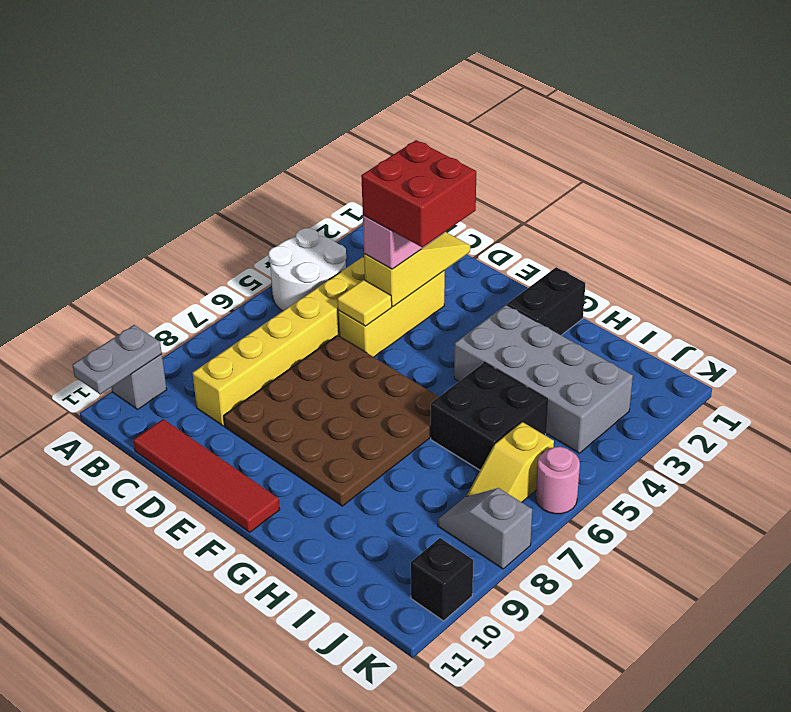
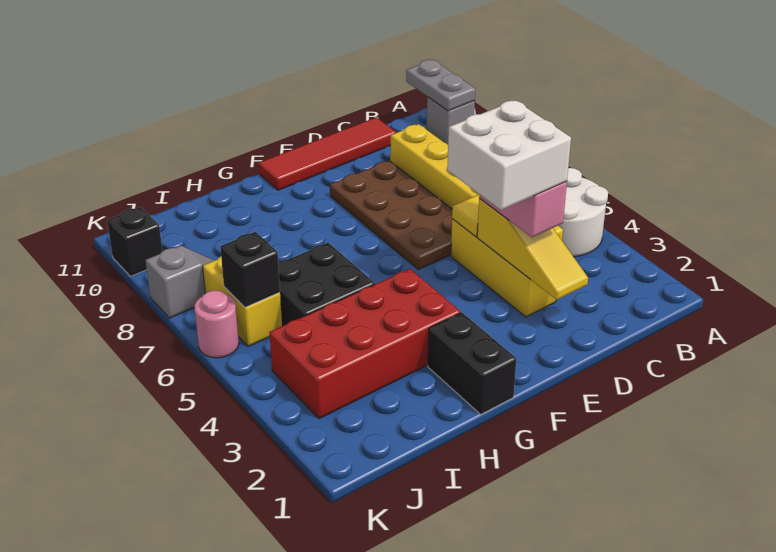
red brick D3:E4 level 4 -> white brick D3:E4 level 4
brown plate D6:G9 level 1 -> brown plate D6:E9 level 1
grey brick G3:J4 level 1 -> red brick G3:J4 level 1
yellow slope J6:J7 level 1 top 6 -> yellow brick J6:J7 level 1
none -> black brick J6 level 2

